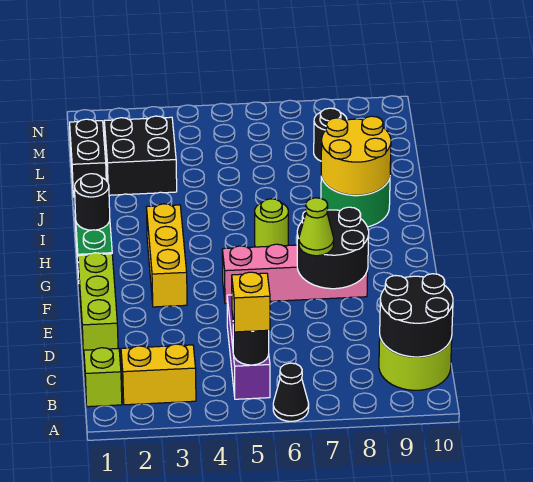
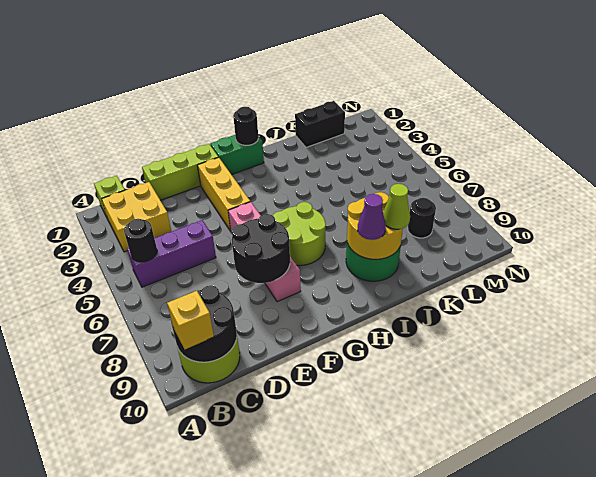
black cone A6 level 1 -> none
yellow brick B2:B3 level 1 -> yellow brick B2:C3 level 1
yellow brick B5 level 3 -> yellow brick B10 level 3
lime cone E7 level 3 -> lime cone J9 level 3
yellow brick F3:H3 level 1 -> yellow brick F2:F4 level 1
lime round brick H6 level 1 -> lime round brick G6:H7 level 1
none -> purple cone I9 level 3
black brick K2:L3 level 1 -> none

